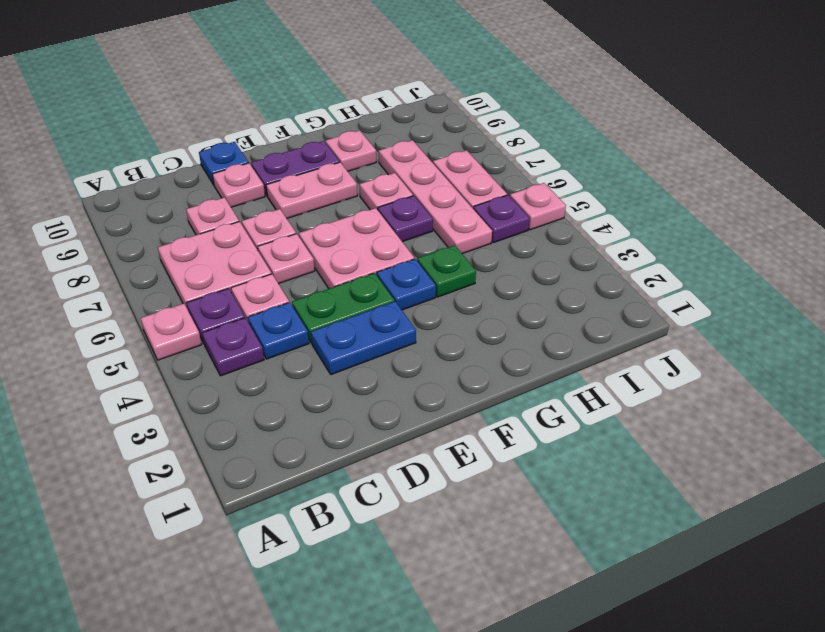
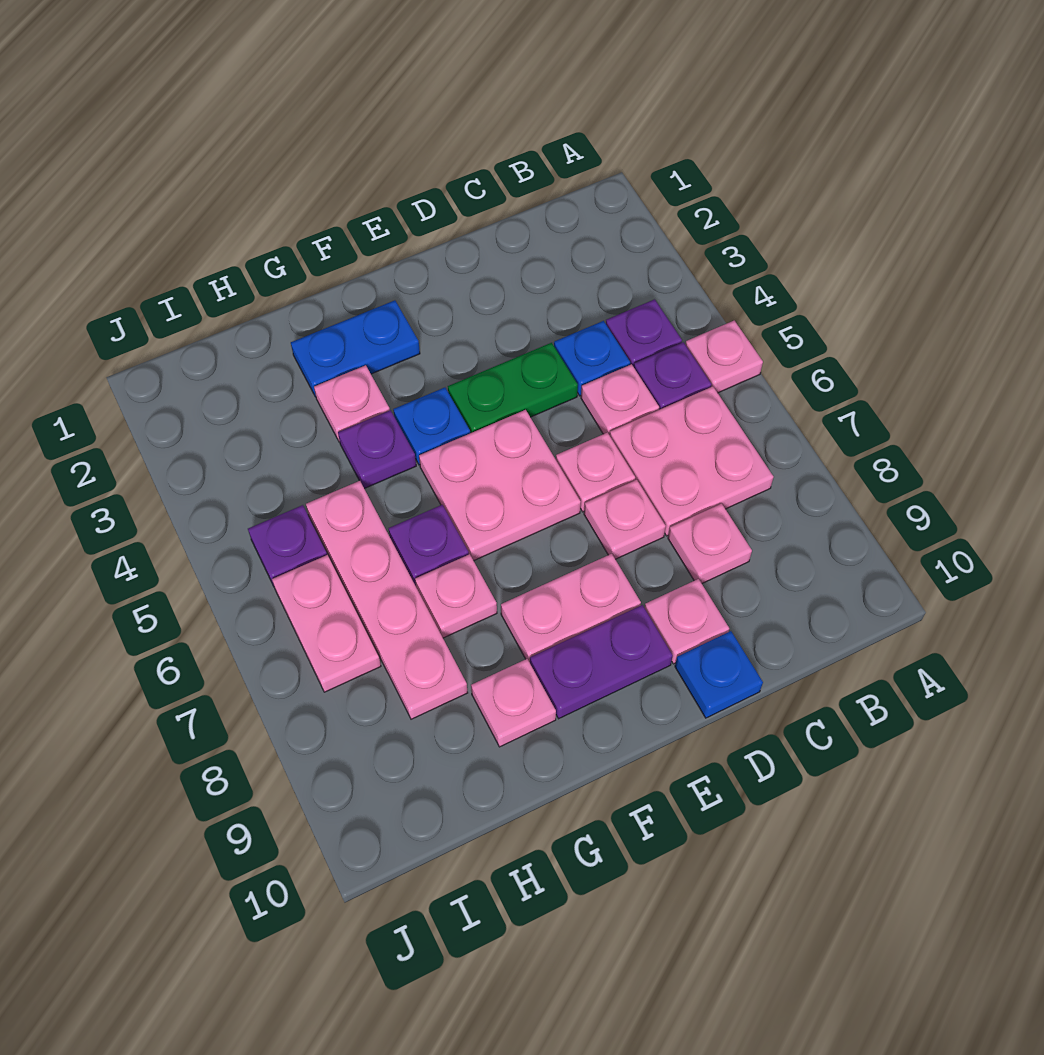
blue plate D3:E3 level 1 -> blue plate F2:G2 level 1
green plate G4 level 1 -> purple plate G4 level 1
pink plate J5 level 1 -> pink plate G3 level 1

